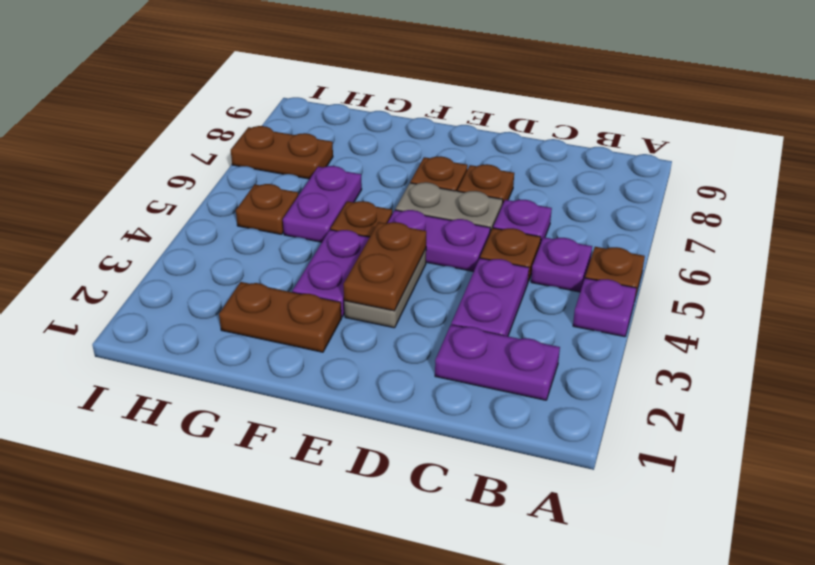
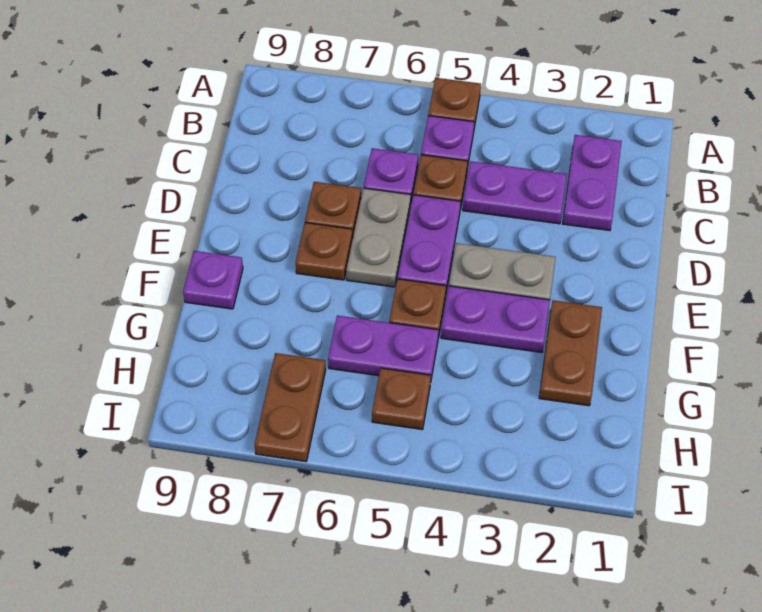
purple plate A4 level 1 -> purple plate F9 level 1
brown plate E3:E4 level 2 -> none

